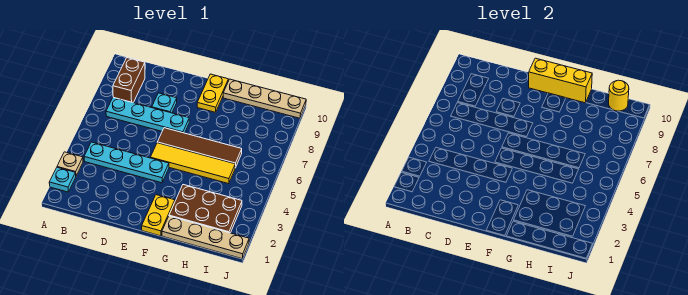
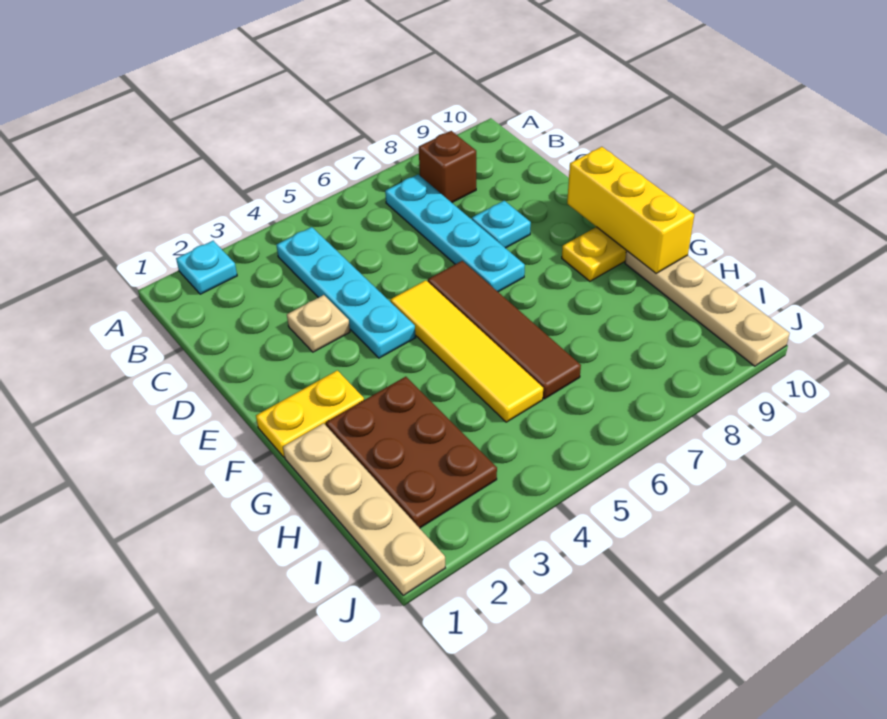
tan plate A3 level 1 -> tan plate D3 level 1
brown brick B8:B9 level 1 -> brown brick B8 level 1
yellow round brick I10 level 2 -> none

